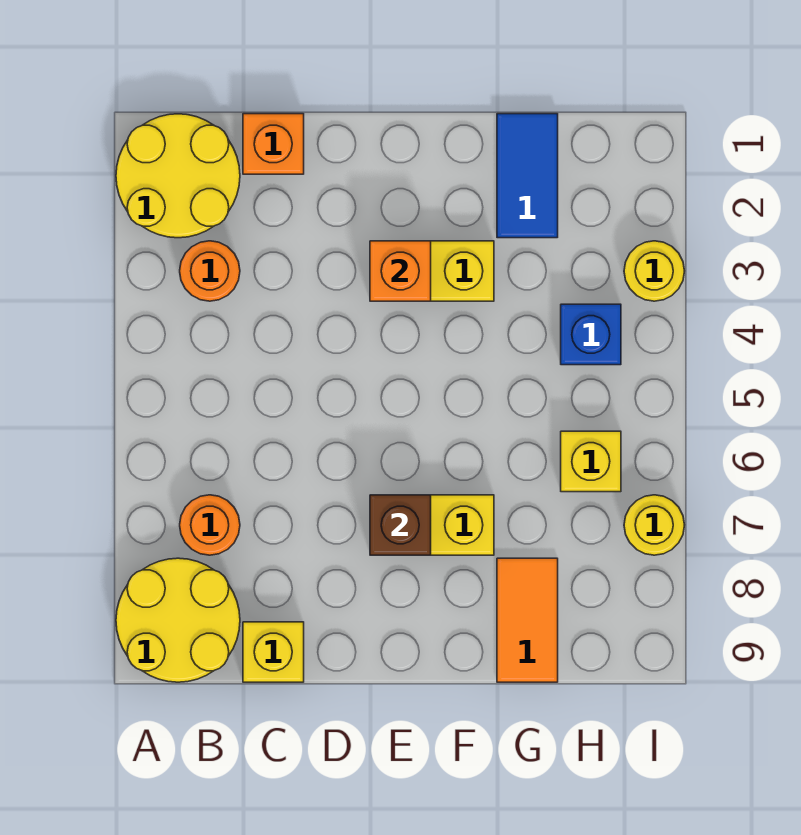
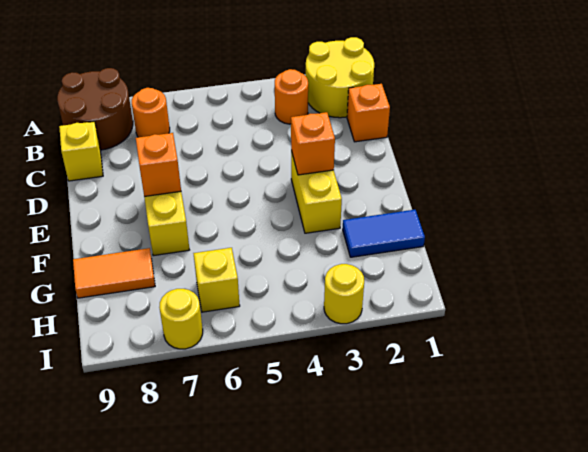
yellow round brick A8:B9 level 1 -> brown round brick A8:B9 level 1
brown brick E7 level 2 -> orange brick E7 level 2
blue brick H4 level 1 -> none

